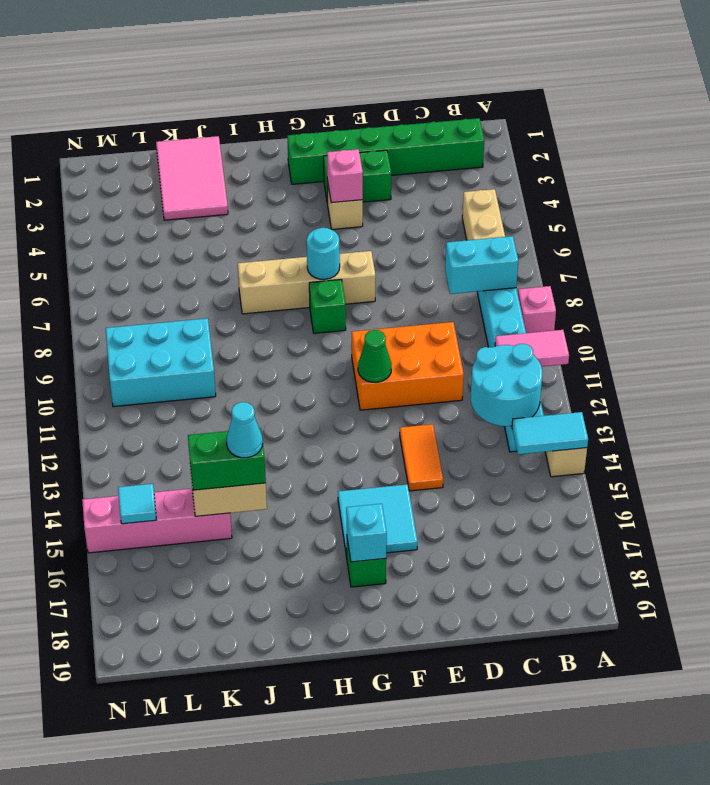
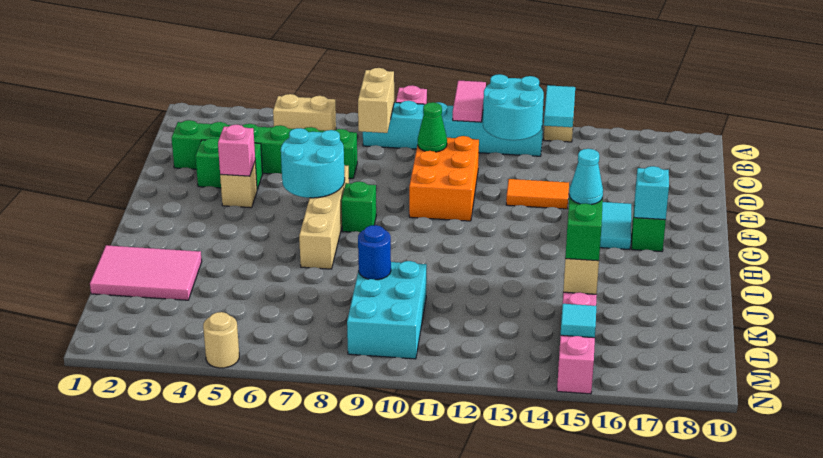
green brick B2:G2 level 1 -> green brick D2:D7 level 1
cyan brick B8:C8 level 2 -> tan brick B8:C8 level 2
green brick E3:F3 level 1 -> green brick E3:E4 level 1
green cone F11 level 2 -> green cone D10 level 2
cyan round brick G7 level 2 -> cyan round brick F6:G7 level 2
none -> blue round brick K9 level 2
none -> tan round brick N5 level 1

